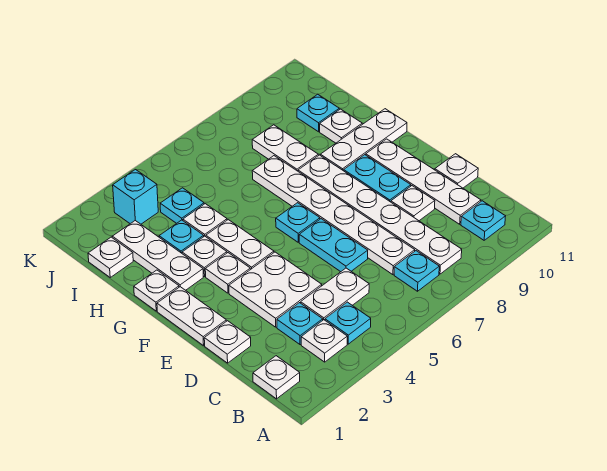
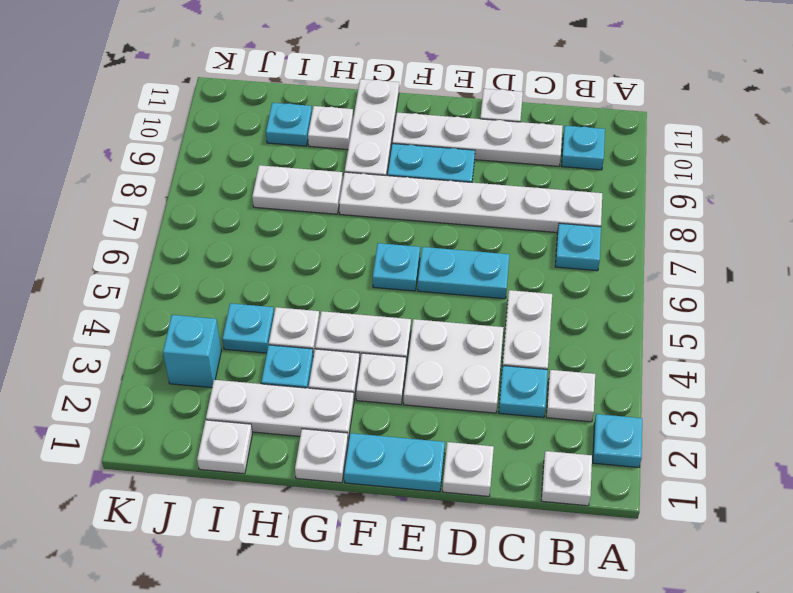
cyan plate B4 level 1 -> cyan plate A2 level 1
white plate C7:H7 level 1 -> none
white plate D9 level 1 -> none
white plate E1:F1 level 1 -> cyan plate E1:F1 level 1

